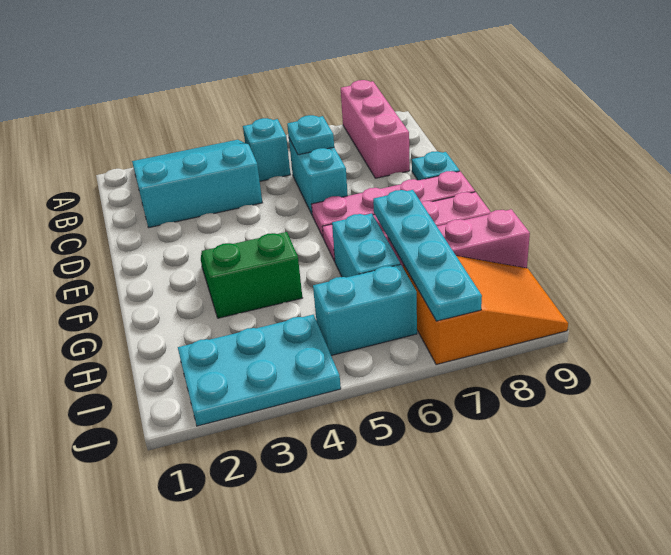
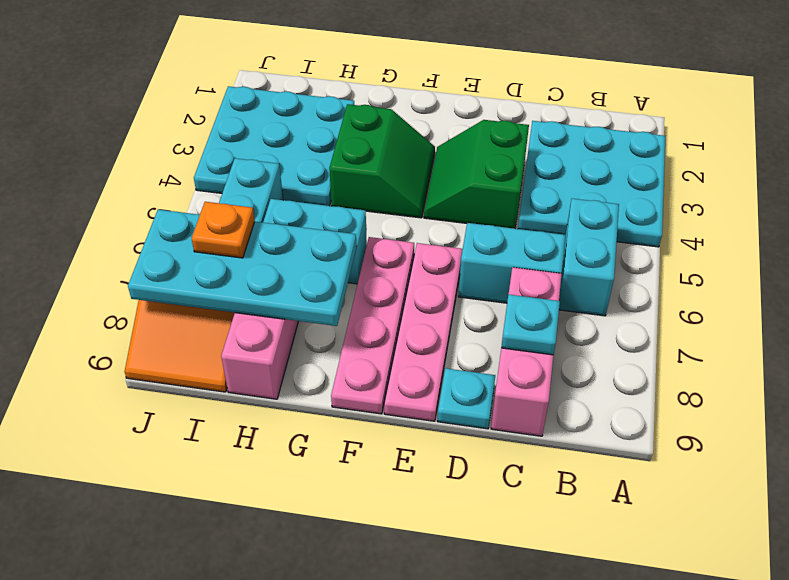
cyan slope A2:C4 level 1 top C -> cyan plate A2:C4 level 1
pink brick A8:C8 level 1 -> pink brick C7:C9 level 1
cyan brick B5 level 1 -> cyan brick B5:B6 level 1
cyan plate C6 level 2 -> cyan plate C8 level 2
none -> green slope D3:E4 level 1 top D
cyan plate G7:J7 level 2 -> cyan plate G7:J8 level 2
cyan plate I2:J4 level 1 -> cyan plate H2:J4 level 1
none -> orange plate I7 level 3

